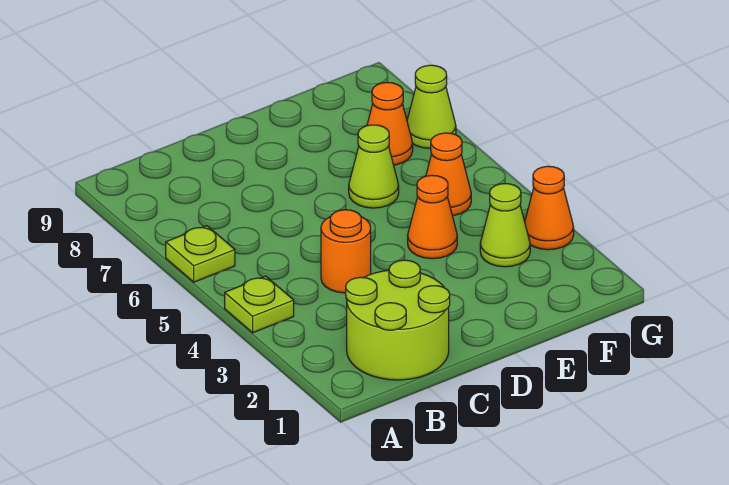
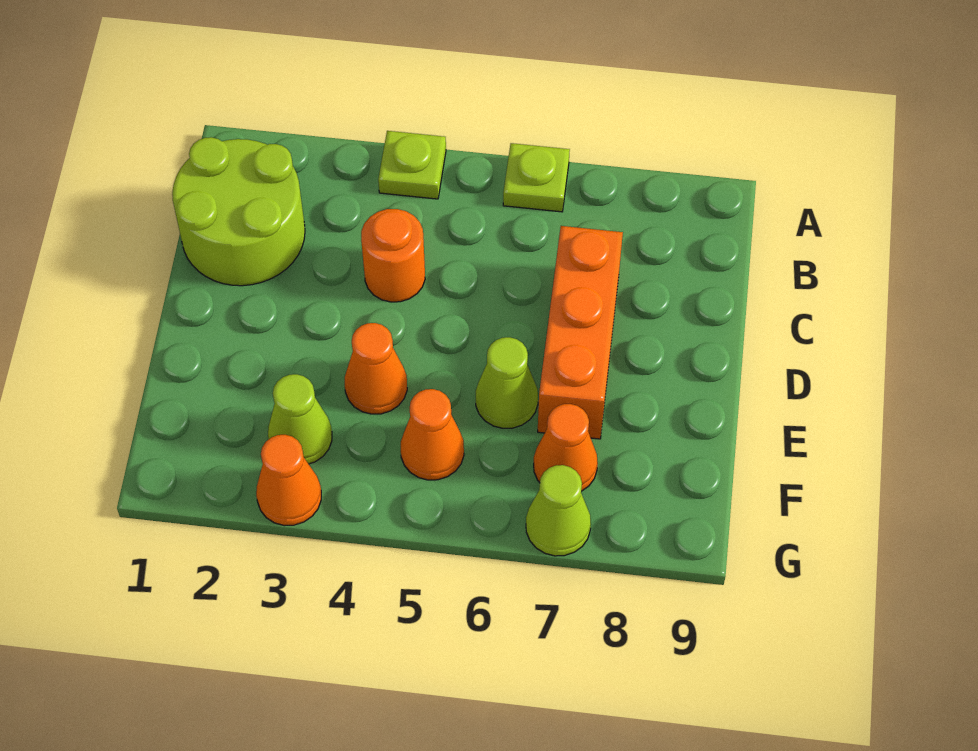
none -> orange brick C7:E7 level 1

